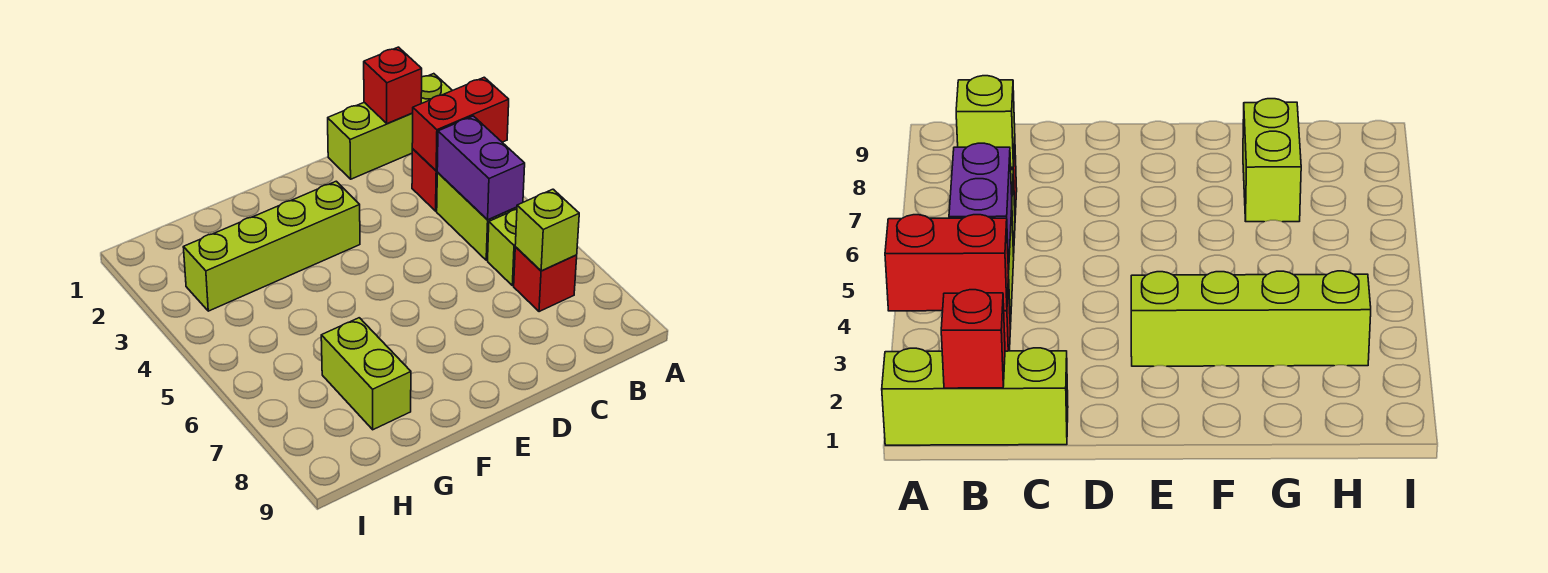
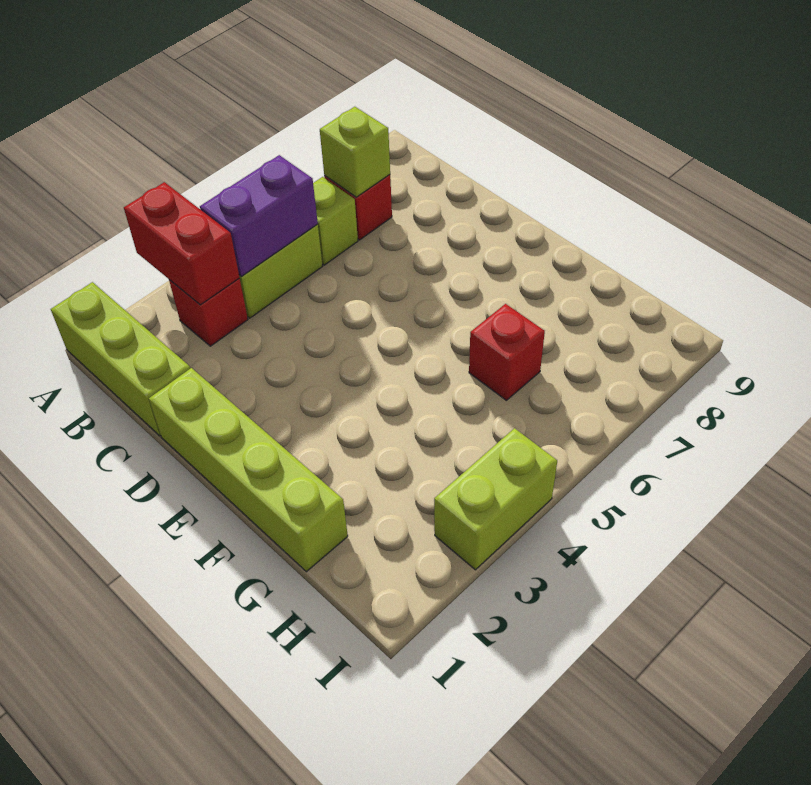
red brick B1 level 2 -> red brick G6 level 1
lime brick E3:H3 level 1 -> lime brick D1:G1 level 1
lime brick G7:G8 level 1 -> lime brick I3:I4 level 1

